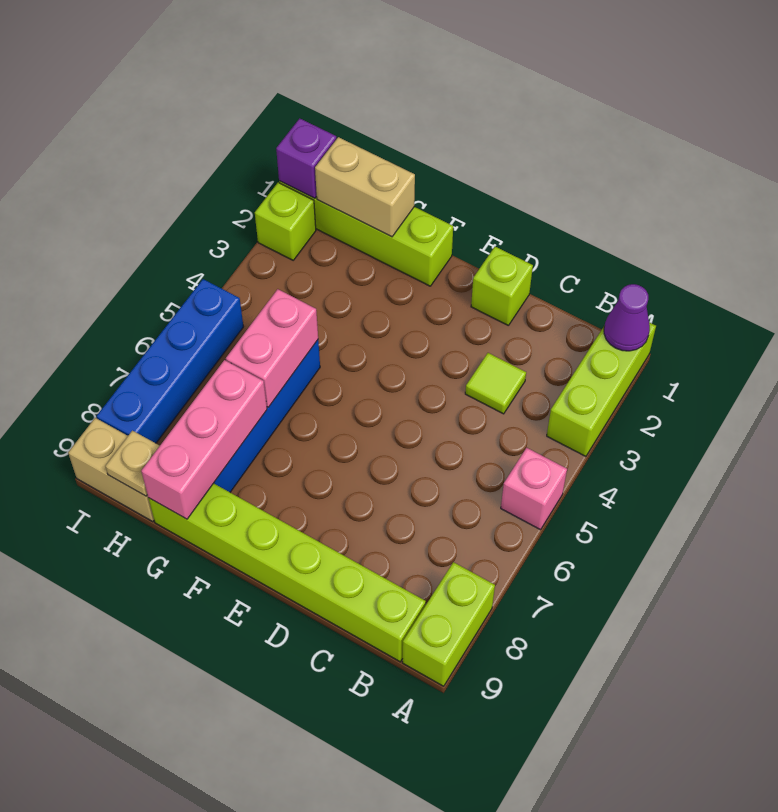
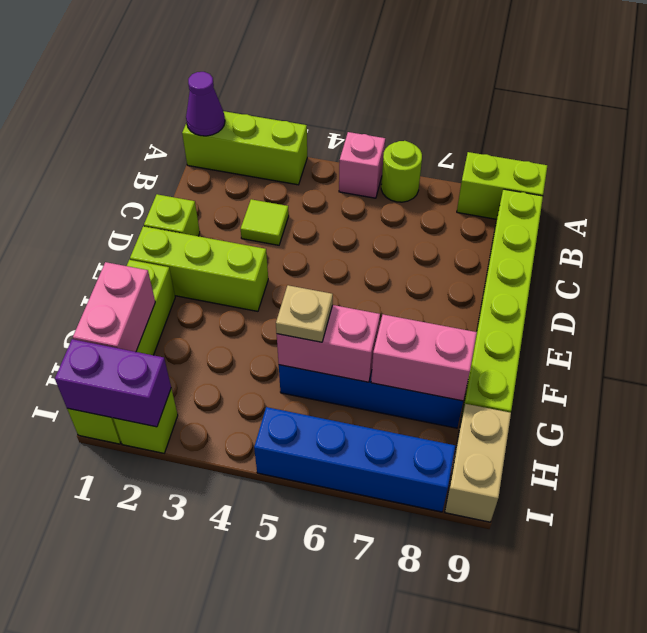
none -> lime round brick A6 level 1
none -> lime brick E1:E3 level 1
tan brick G1:H1 level 2 -> pink brick G1:H1 level 2
pink brick G7:G9 level 2 -> pink brick G7:G8 level 2
tan plate H9 level 2 -> tan plate G5 level 3
purple brick I1 level 2 -> purple brick I1:I2 level 2

